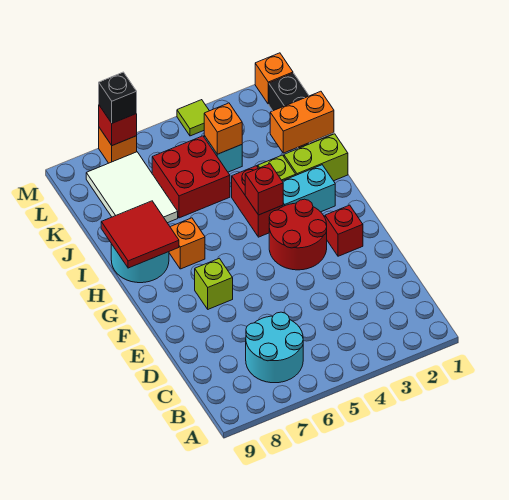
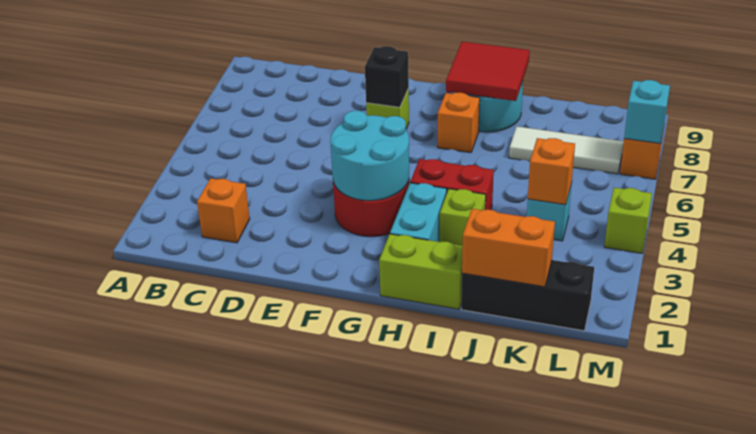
cyan round brick B6:C7 level 1 -> cyan round brick F3:G4 level 2
red brick F2 level 1 -> none
red brick H4 level 2 -> none
lime brick I1:I2 level 1 -> lime brick H1:I1 level 1
orange brick J1:J2 level 2 -> orange brick J1:K1 level 2
red brick J5:K6 level 1 -> none
white tile J7:L8 level 1 -> white tile J7:L7 level 1
orange brick M1 level 1 -> orange brick C2 level 1
lime tile M4 level 1 -> lime brick M4 level 1
red brick M7 level 2 -> cyan brick M7 level 2
black brick M7 level 3 -> black brick F7 level 2

